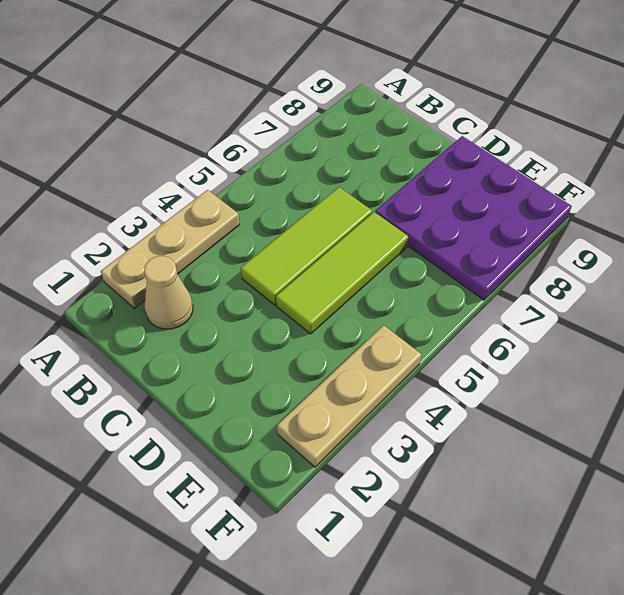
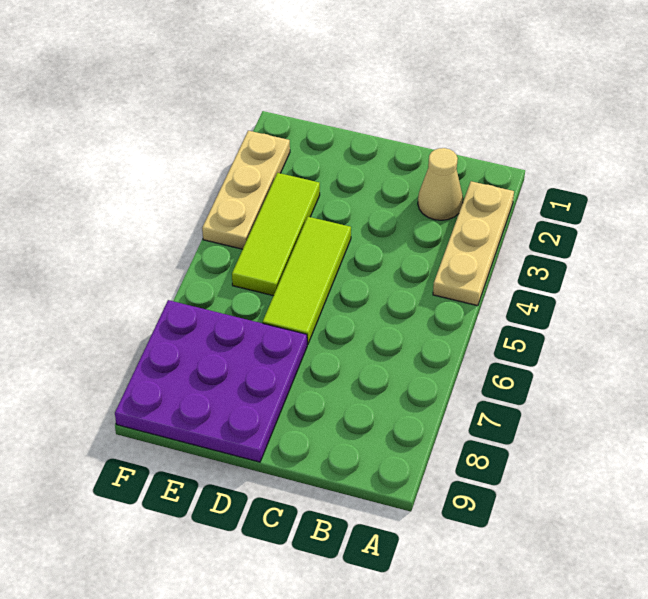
lime tile C4:C6 level 1 -> lime tile E3:E5 level 1

